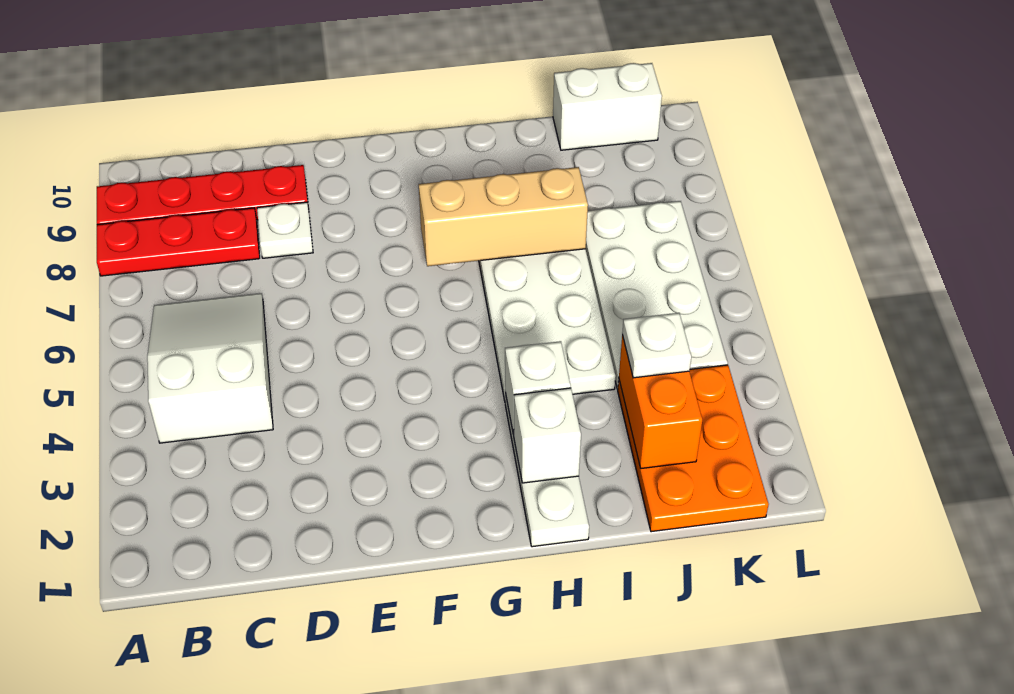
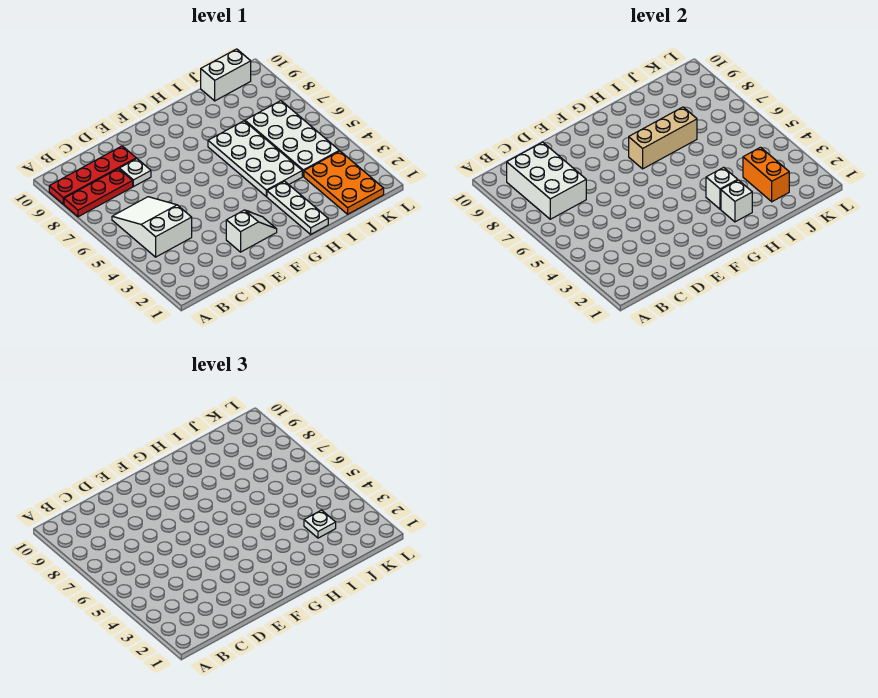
none -> white brick B7:C9 level 2
none -> white slope E2:F2 level 1 top E

